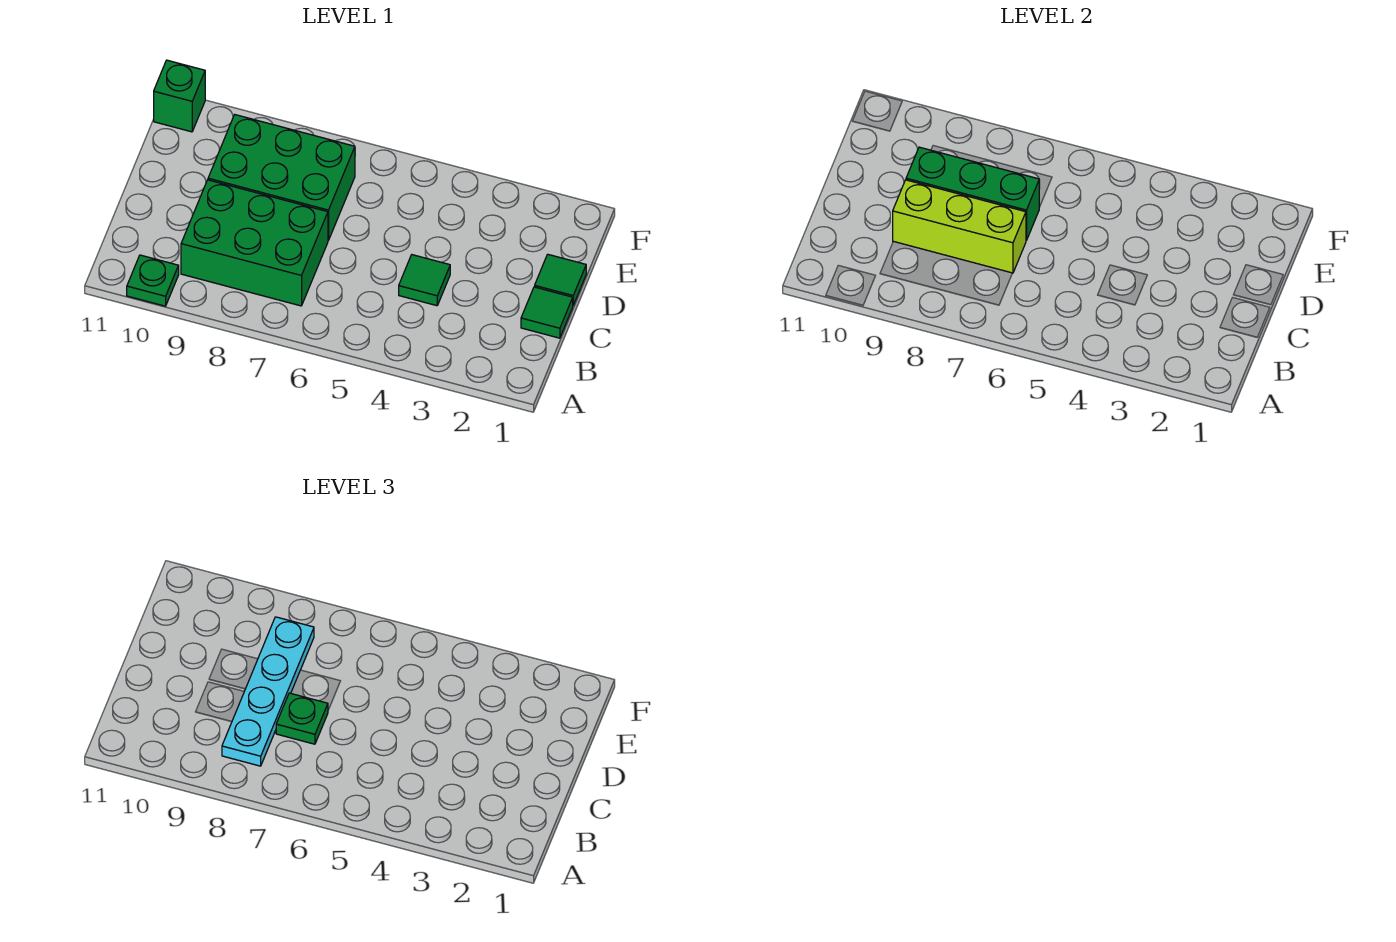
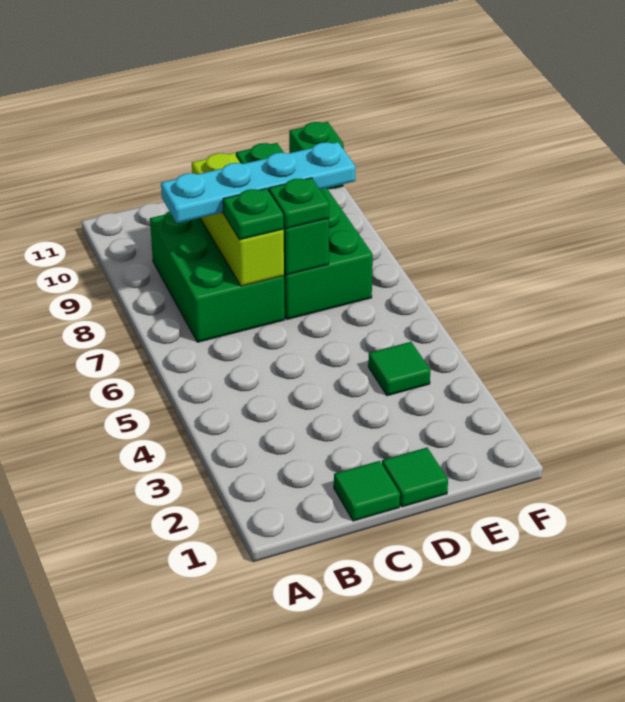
green plate A10 level 1 -> green plate D7 level 3
green tile C4 level 1 -> green tile E4 level 1

